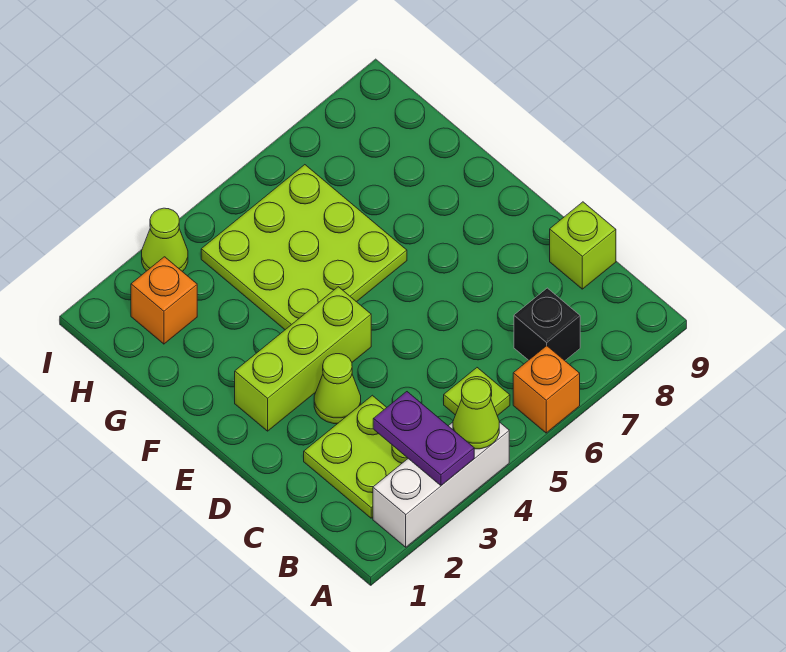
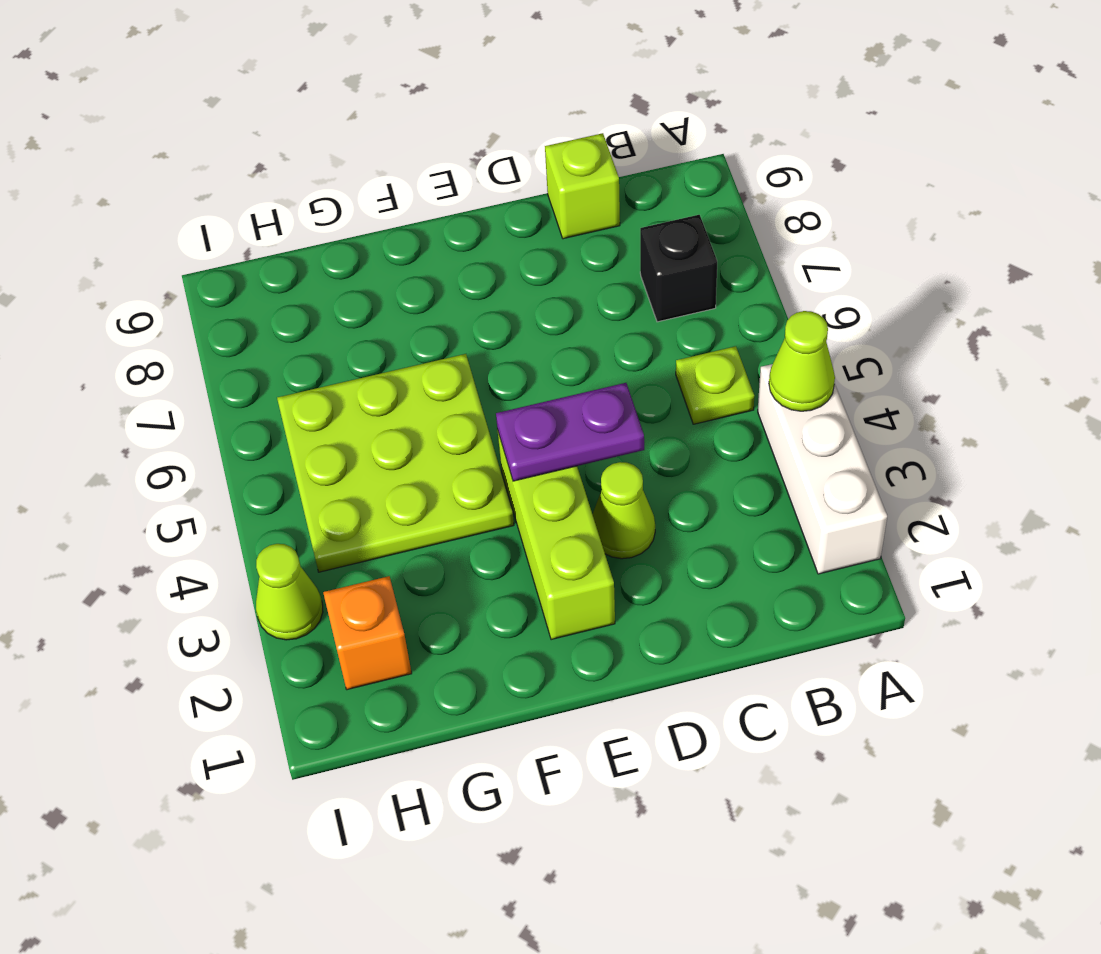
purple plate A3:B3 level 2 -> purple plate D4:E4 level 2
orange brick A6 level 1 -> none
lime plate B2:C3 level 1 -> none

